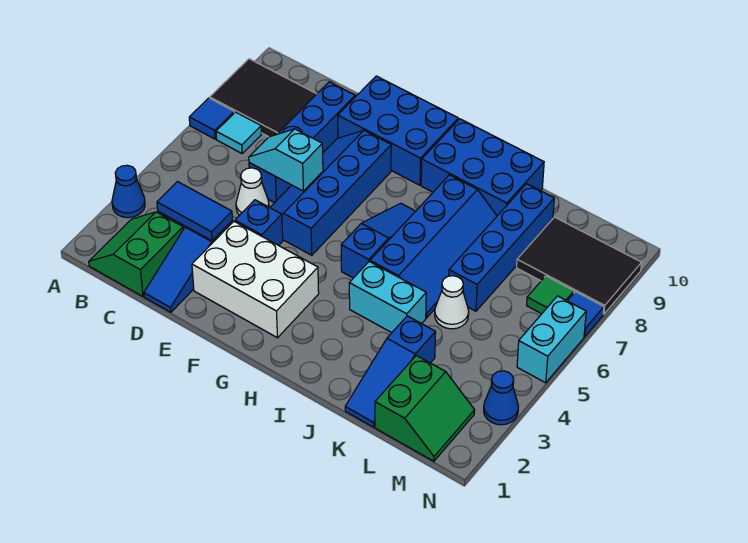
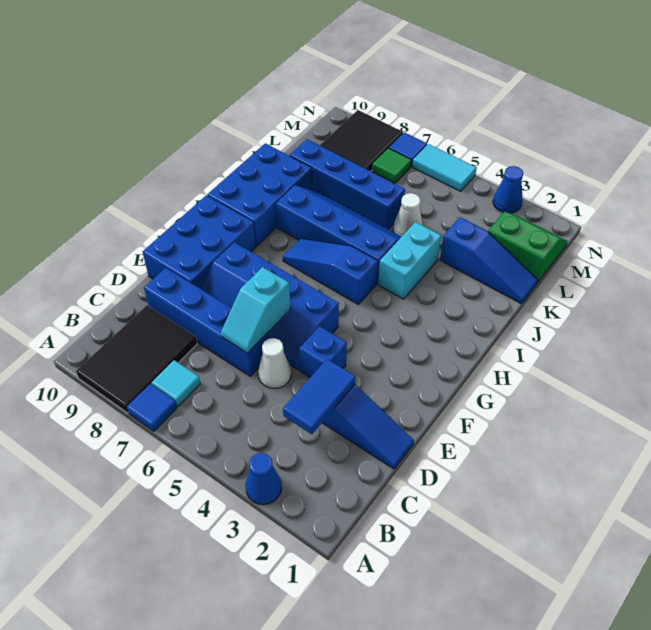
green slope B1:C2 level 1 top C -> none
white brick E2:G3 level 1 -> none
cyan brick N5:N6 level 1 -> cyan tile N5:N6 level 1

